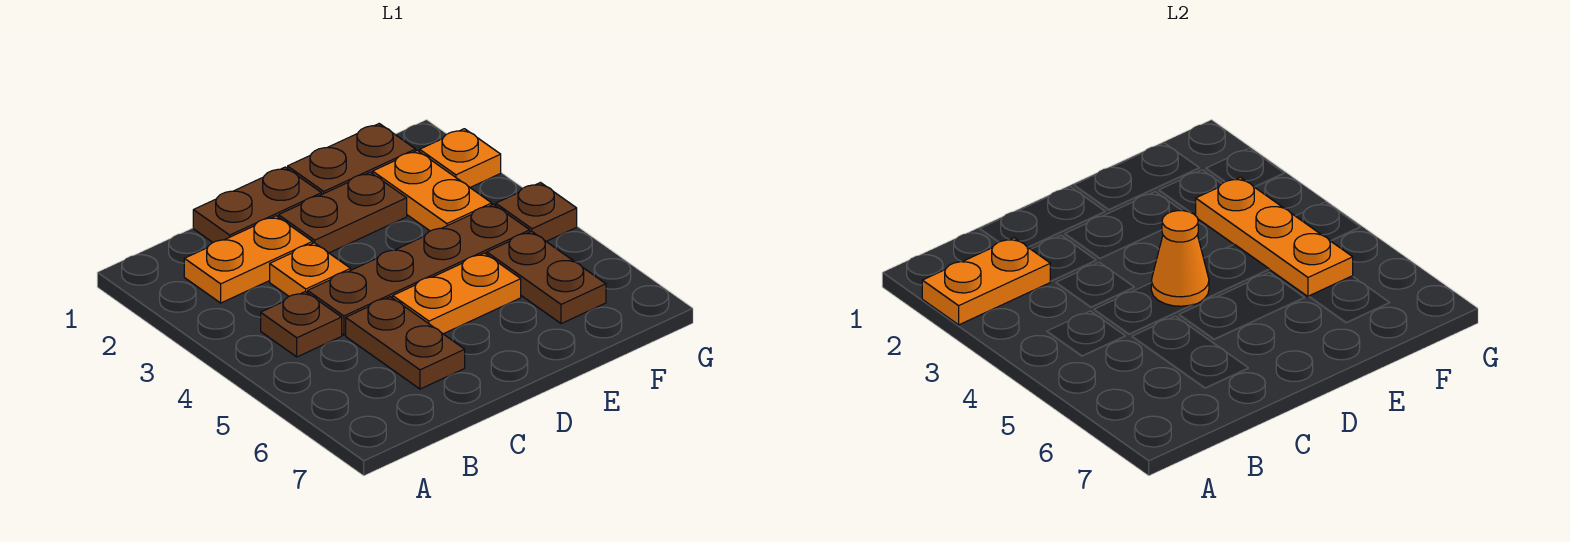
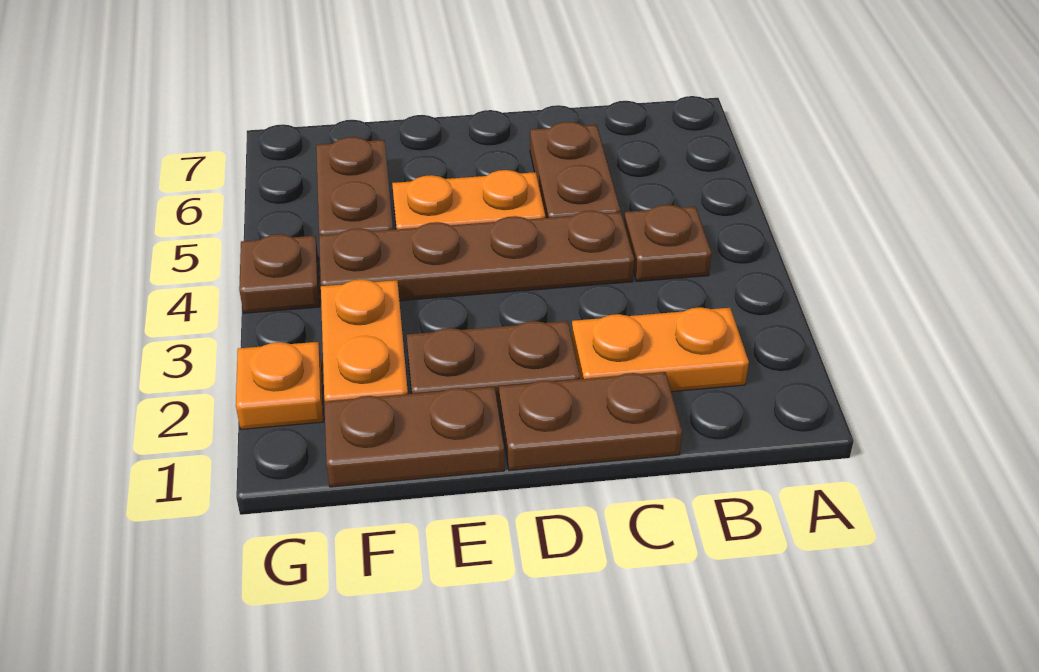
orange plate A2:B2 level 2 -> none
orange plate C3 level 1 -> none
orange cone D4 level 2 -> none
orange plate F3:F5 level 2 -> none

